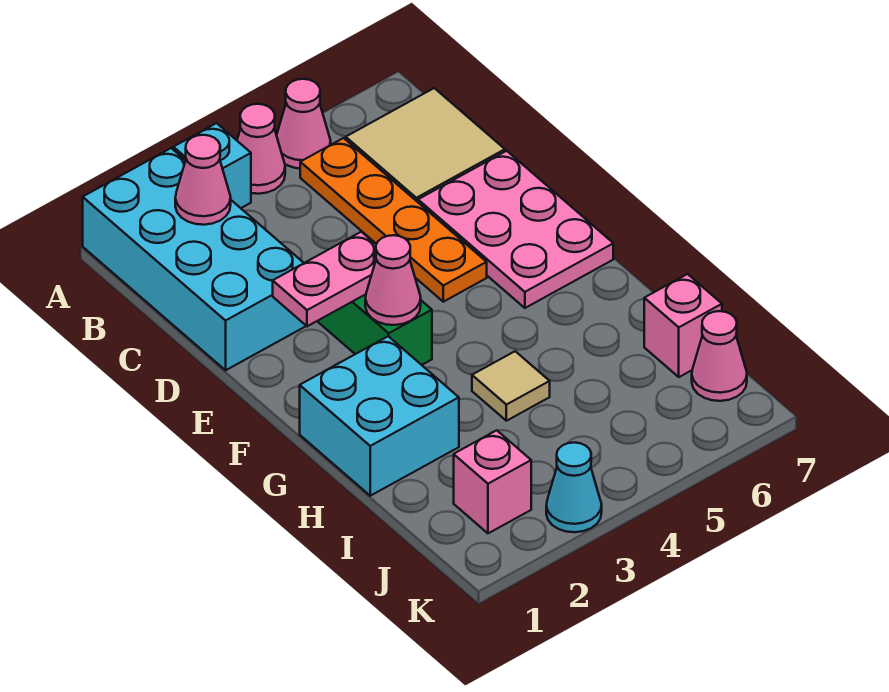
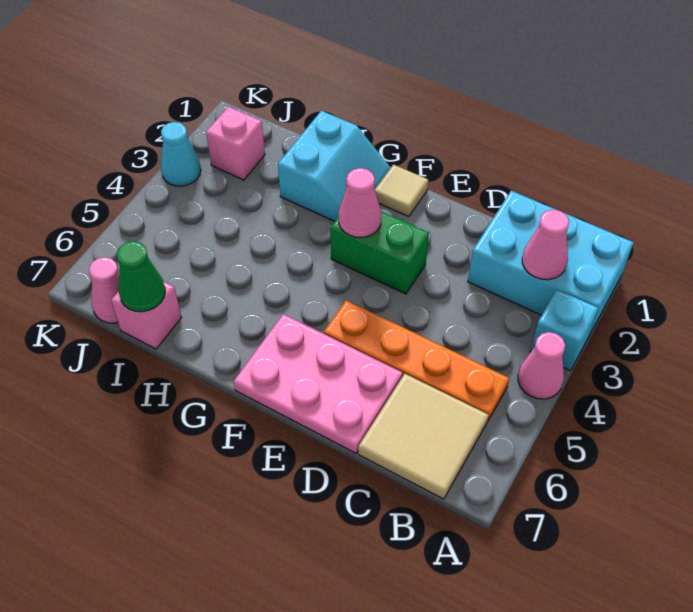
cyan brick A1:D2 level 1 -> cyan brick A1:C2 level 1
pink cone A5 level 1 -> none
pink plate E2:E3 level 2 -> none
cyan brick G1:H2 level 1 -> cyan slope G1:H2 level 1 top H
tan tile H4 level 1 -> tan tile F1 level 1
none -> green cone I7 level 2

